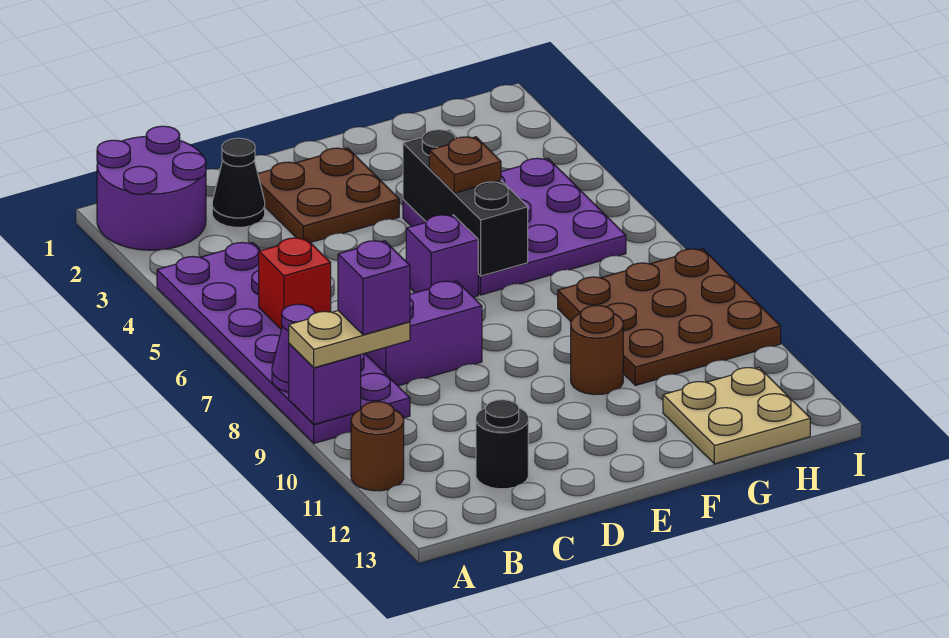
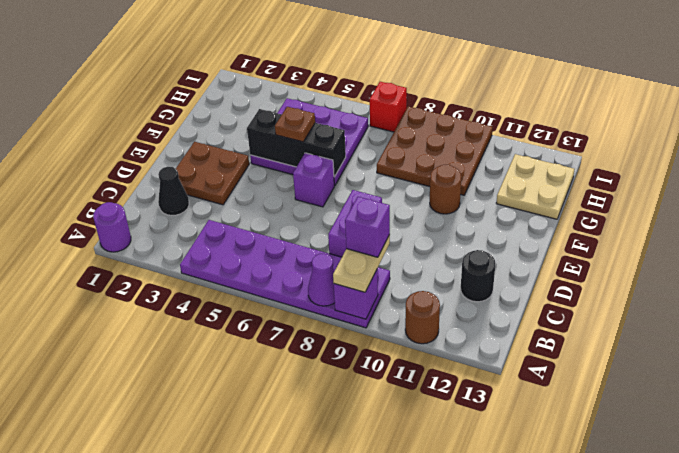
purple round brick A1:B2 level 1 -> purple round brick A1 level 1
red brick B6 level 2 -> red brick I7 level 1

